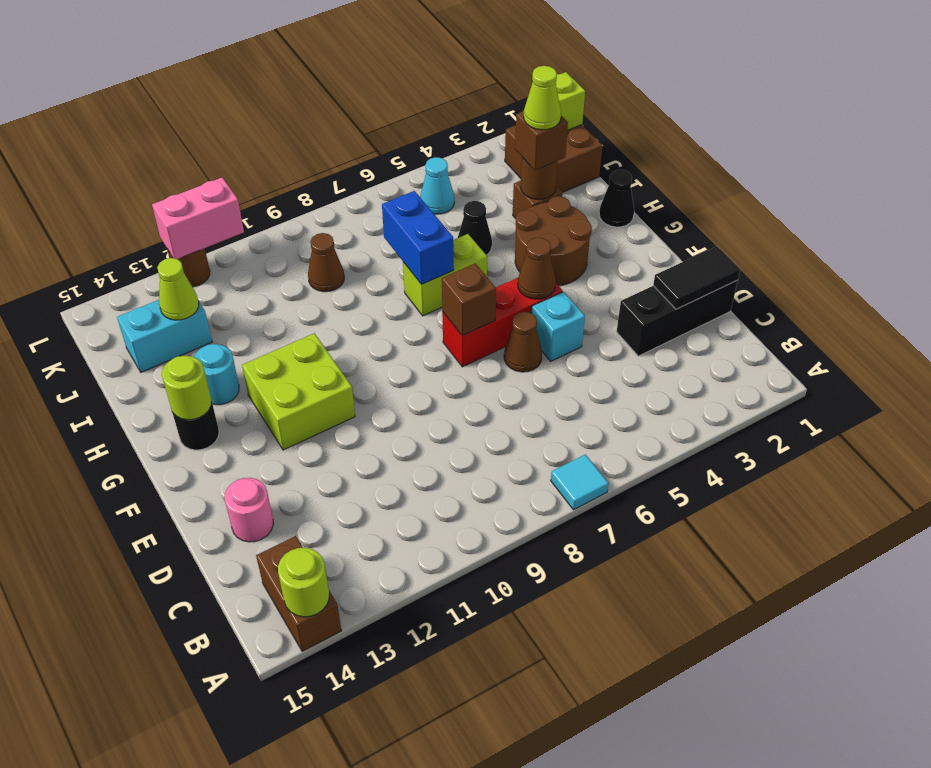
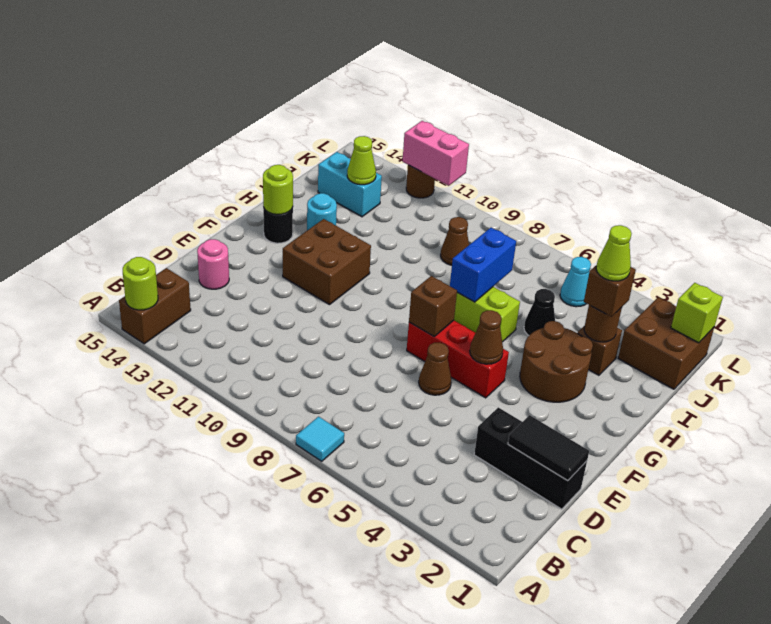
cyan brick E5 level 1 -> none
lime brick F11:G12 level 1 -> brown brick F11:G12 level 1
black cone H1 level 1 -> none

